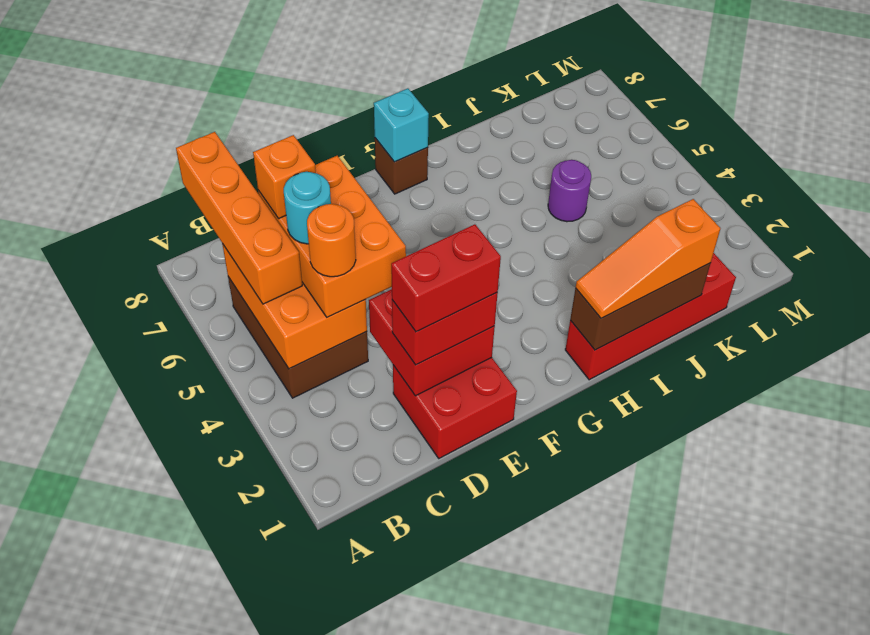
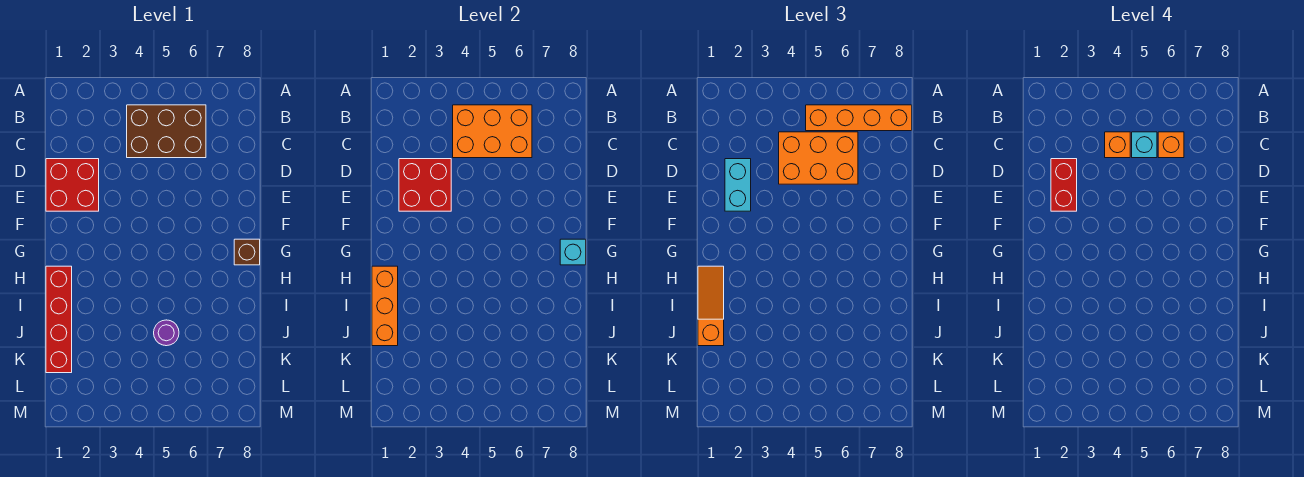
orange round brick C4 level 4 -> orange brick C4 level 4
cyan round brick C5 level 4 -> cyan brick C5 level 4
red brick D2:E2 level 3 -> cyan brick D2:E2 level 3
brown brick H1:J1 level 2 -> orange brick H1:J1 level 2

